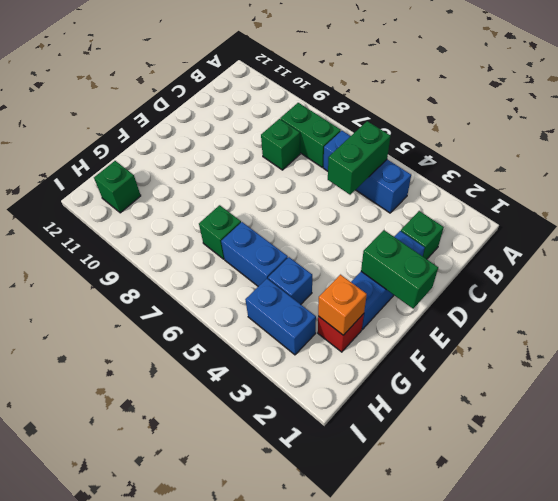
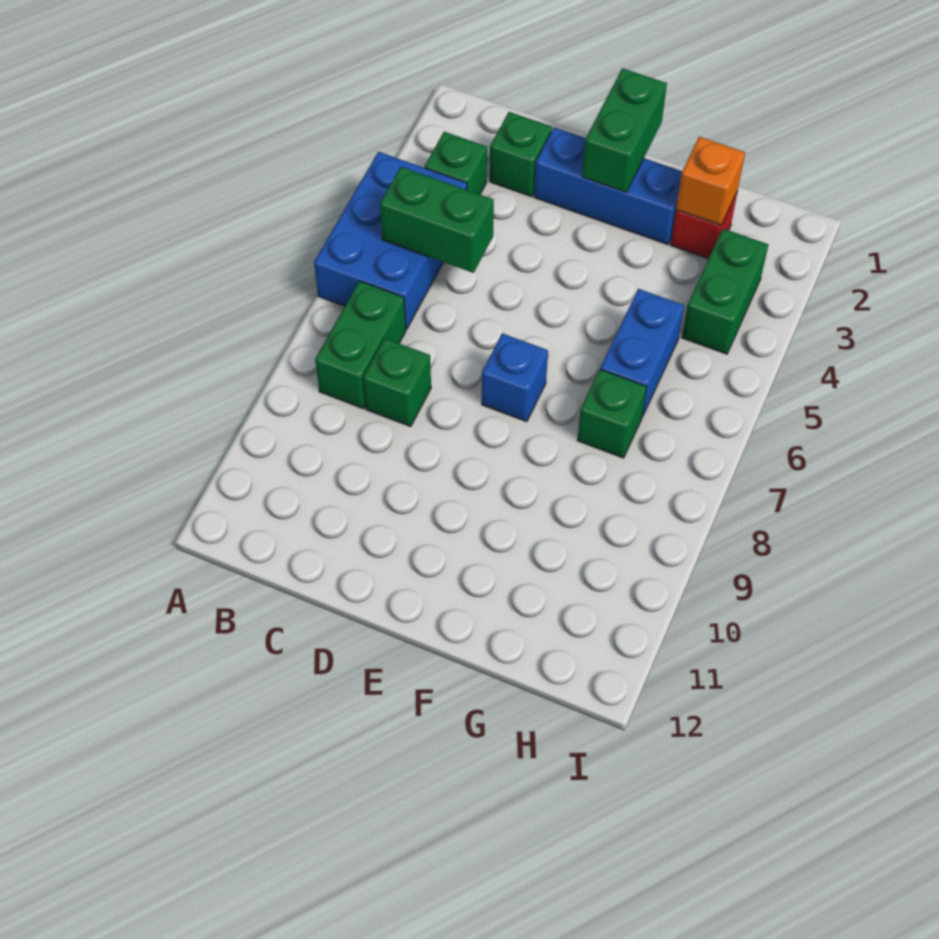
blue brick B4:B6 level 1 -> blue brick A4:B6 level 1
blue brick G4 level 1 -> blue brick E7 level 1
blue brick H3:H4 level 1 -> green brick H3:H4 level 1
green brick H11 level 1 -> green brick B3 level 1

